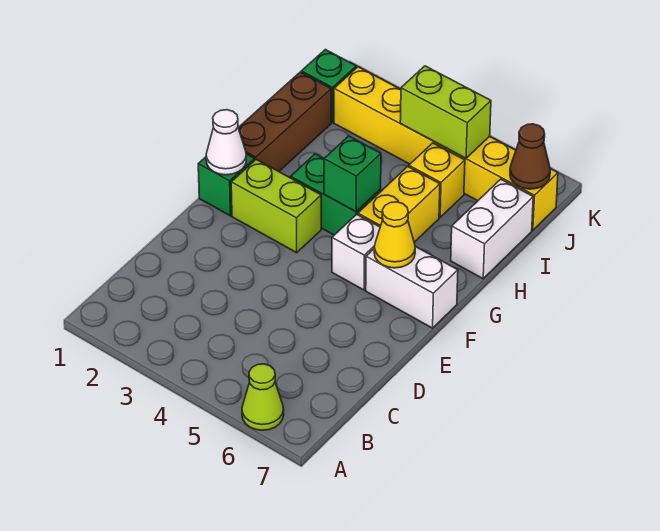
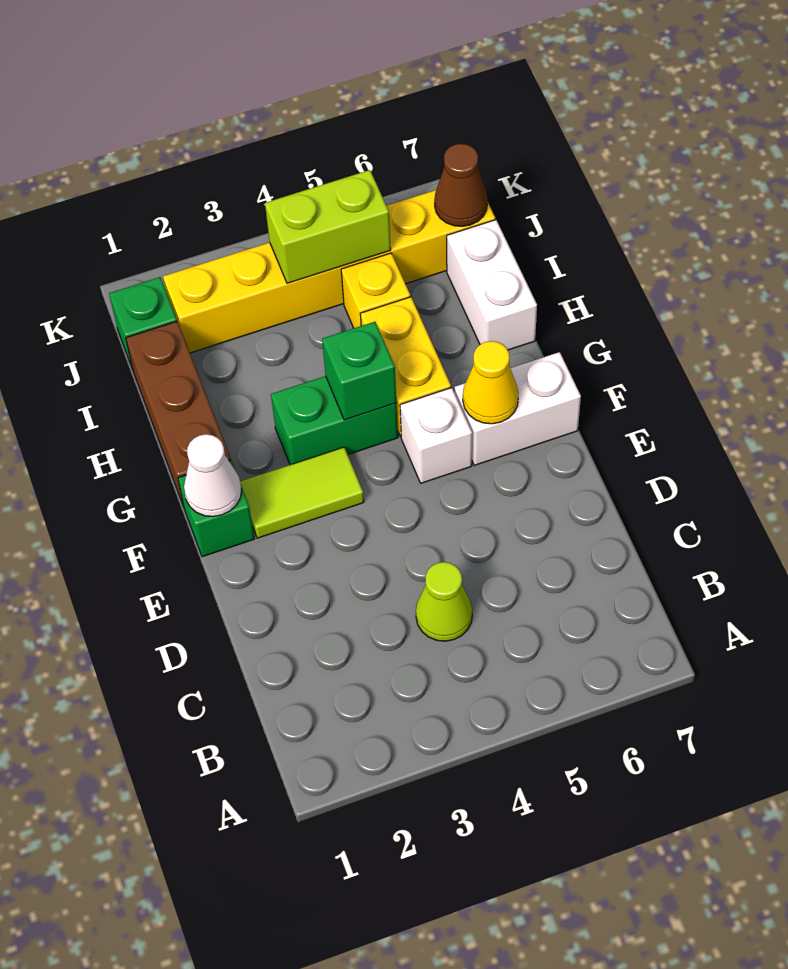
lime cone A6 level 1 -> lime cone C4 level 1
lime brick F2:F3 level 1 -> lime tile F2:F3 level 1

